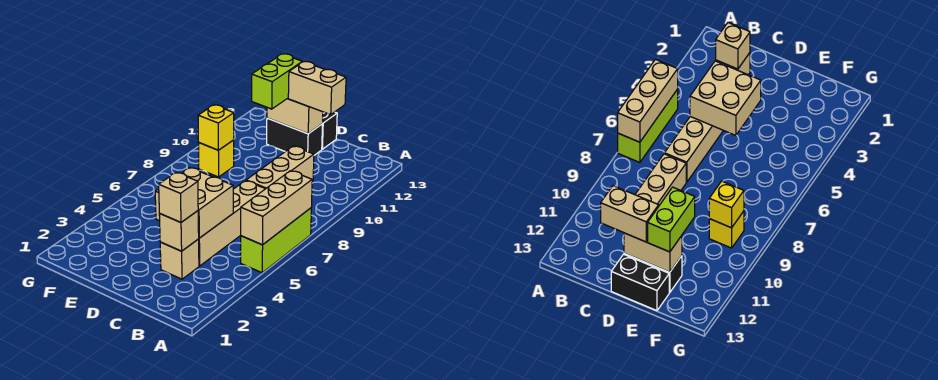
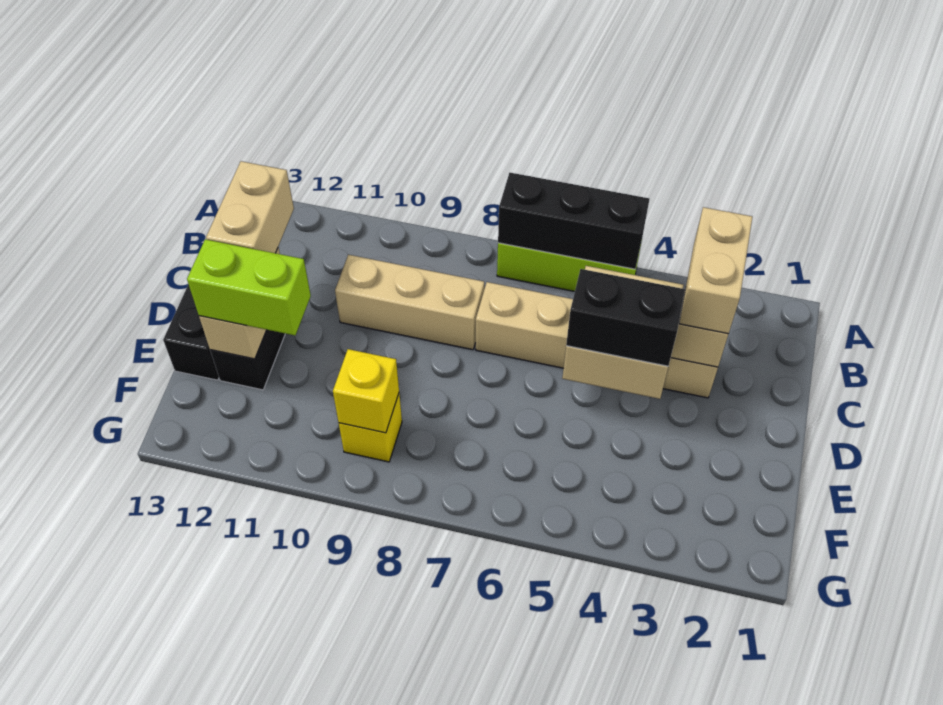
tan brick A5:A7 level 2 -> black brick A5:A7 level 2
tan brick C3 level 3 -> tan brick B3:C3 level 3
none -> black brick D4:D5 level 3

